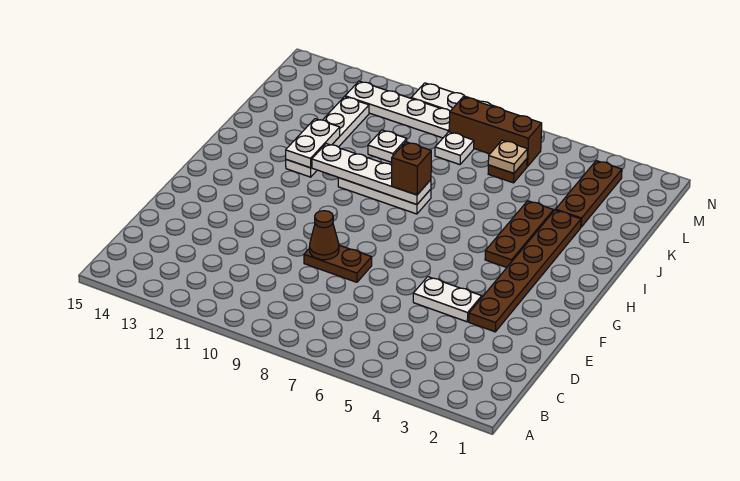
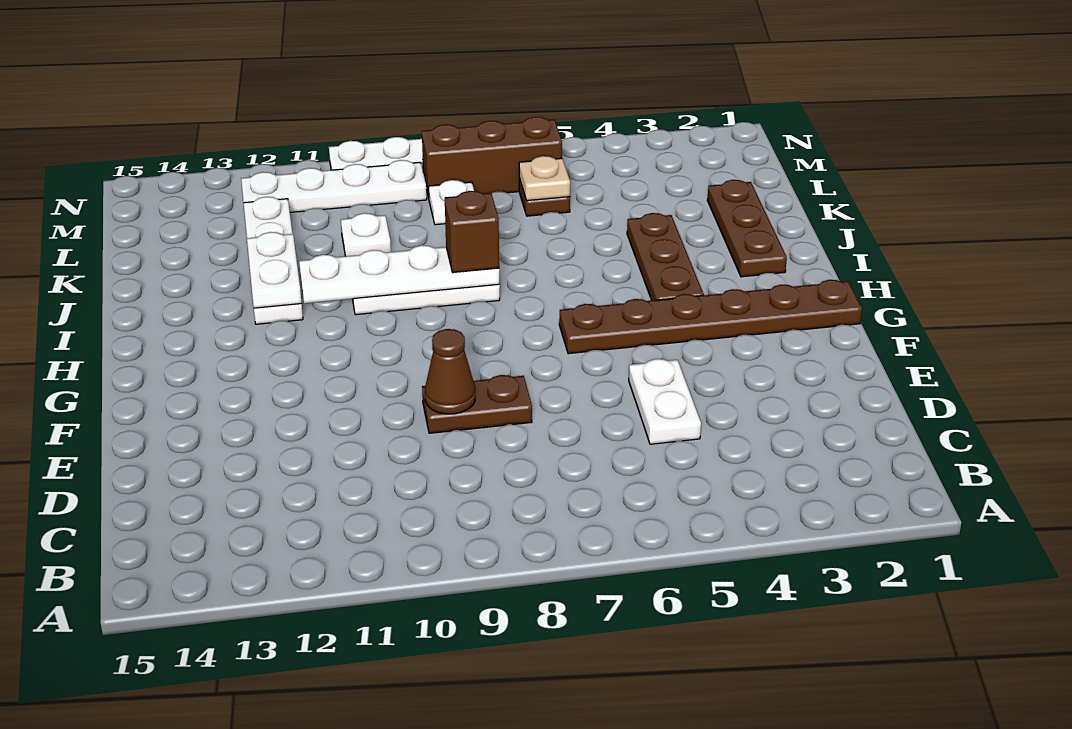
brown plate E3:J3 level 1 -> brown plate G1:G6 level 1
white plate E4:E5 level 1 -> white plate D5:E5 level 1
brown plate K3:M3 level 1 -> brown plate I2:K2 level 1

